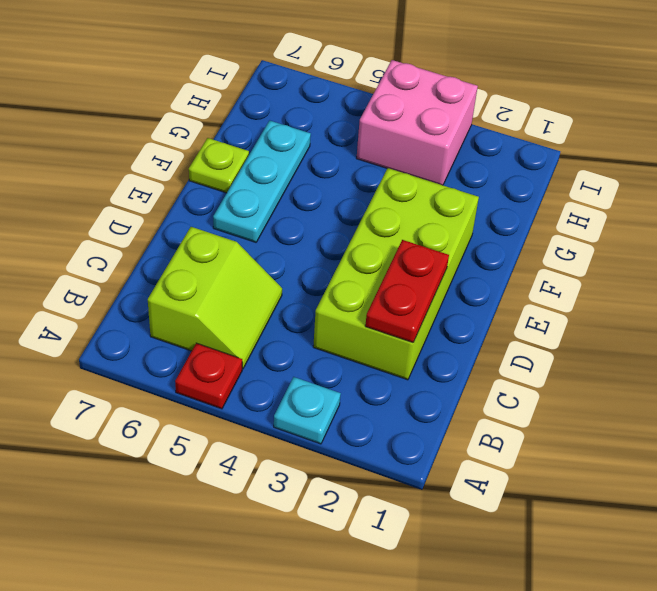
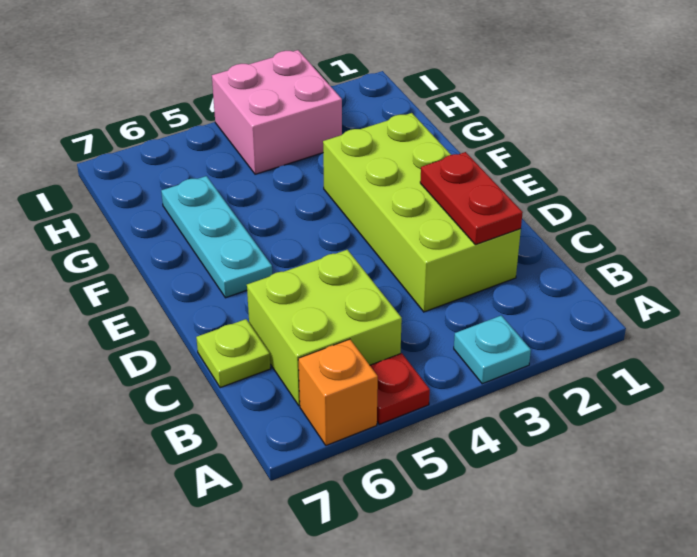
none -> orange brick A6 level 1
lime slope B5:C6 level 1 top 6 -> lime brick B5:C6 level 1
lime plate F7 level 1 -> lime plate C7 level 1

